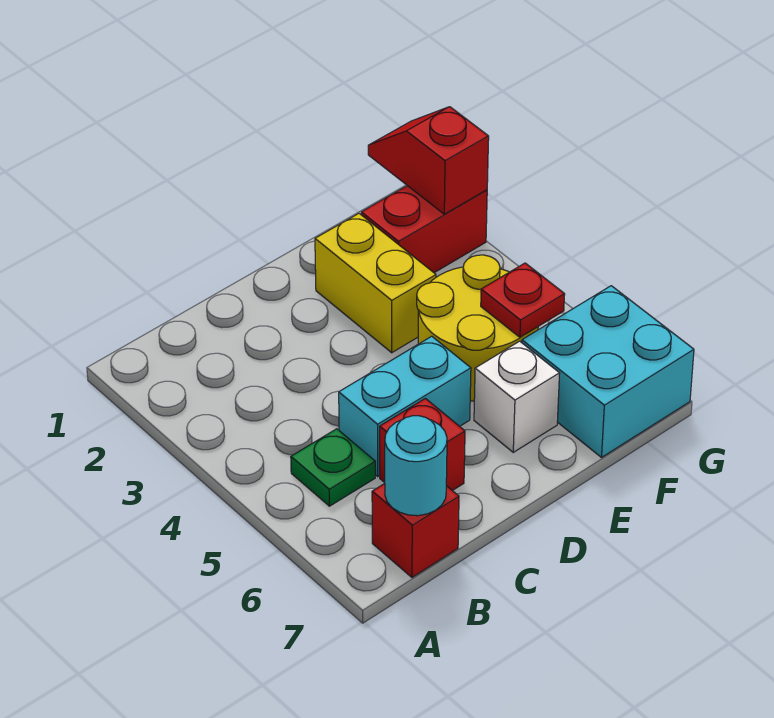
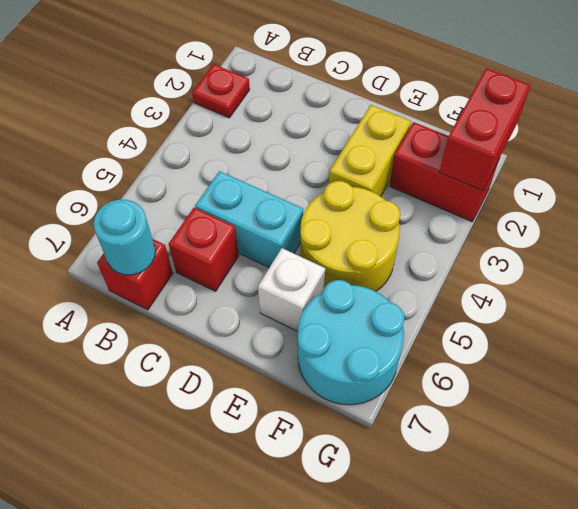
green plate B5 level 1 -> none
red plate F5 level 2 -> red plate A2 level 1
cyan brick F6:G7 level 1 -> cyan round brick F6:G7 level 1
red slope G1:G2 level 2 top 2 -> red brick G1:G2 level 2

